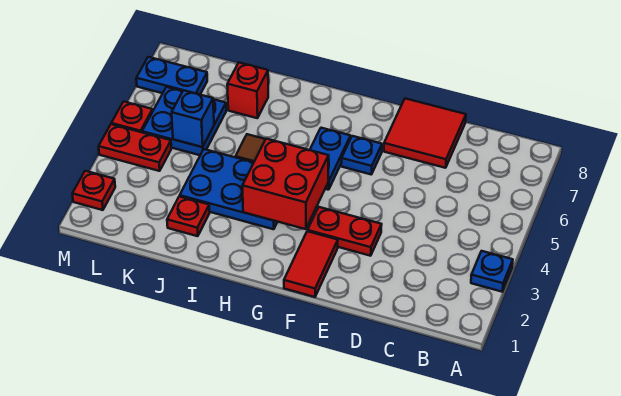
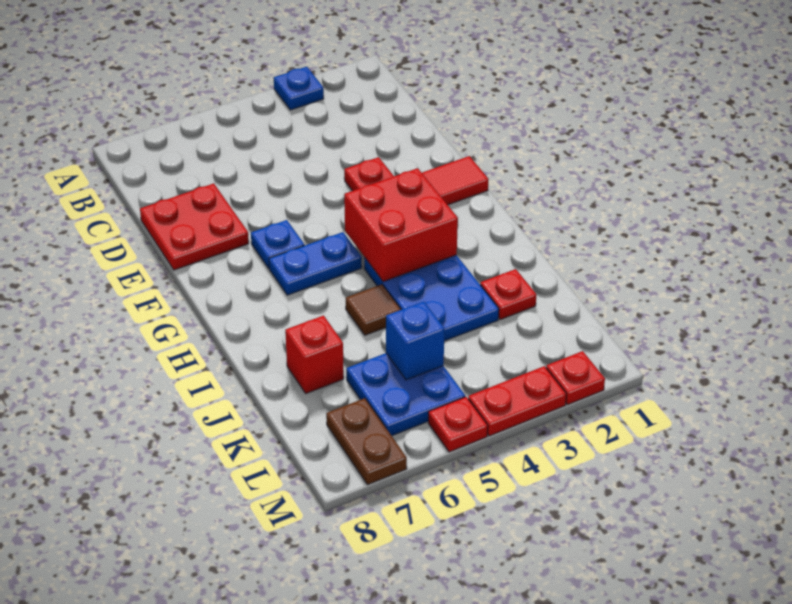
red tile D7:E8 level 1 -> red plate D7:E8 level 1
red plate L4:M4 level 1 -> red plate M3:M4 level 1
blue plate L7:M7 level 1 -> brown plate L7:M7 level 1

